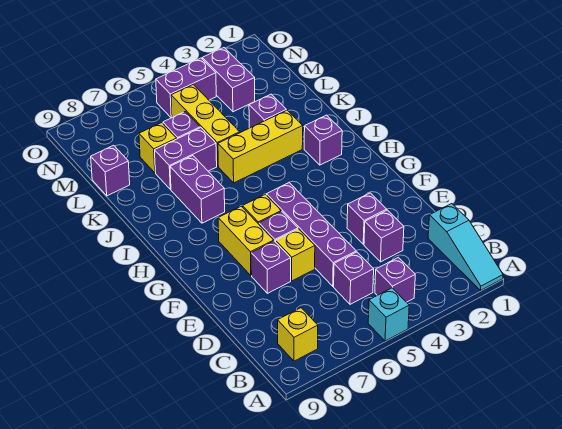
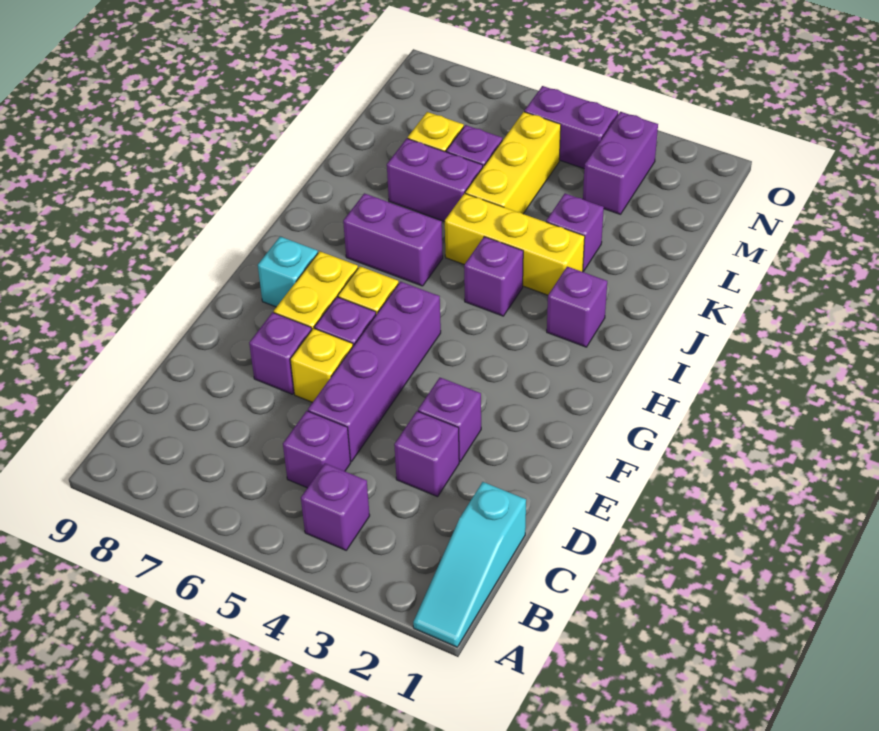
cyan brick A5 level 1 -> cyan brick G8 level 1
yellow brick B8 level 1 -> none
purple brick I7:J7 level 1 -> purple brick I6:I7 level 1
purple brick L9 level 1 -> purple brick I4 level 1

